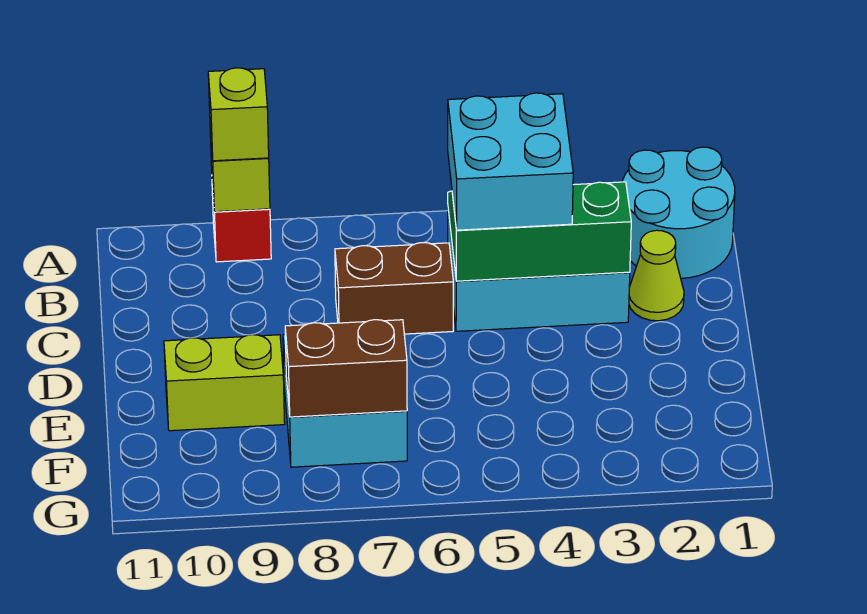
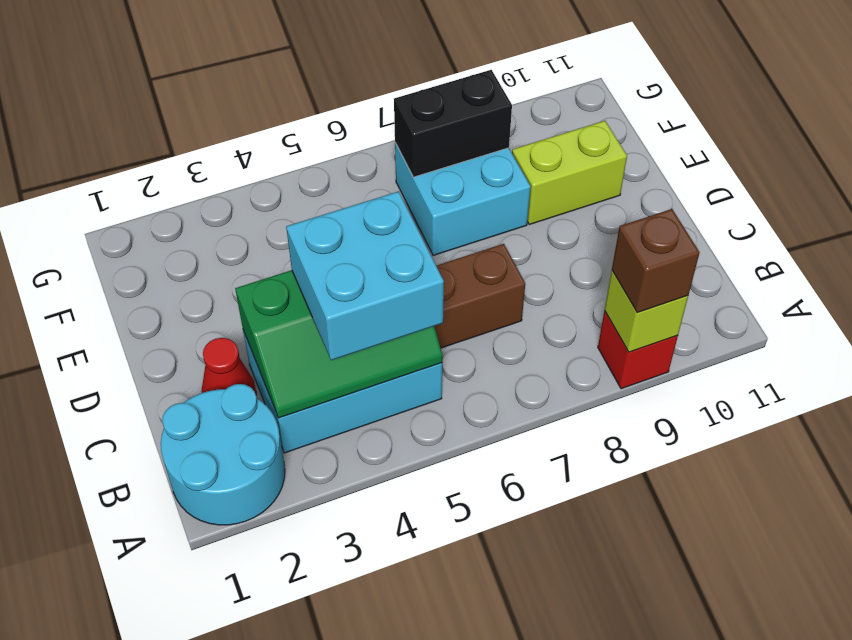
lime brick A9 level 3 -> brown brick A9 level 3
lime cone C2 level 1 -> red cone C2 level 1
brown brick F7:F8 level 2 -> black brick F7:F8 level 2

